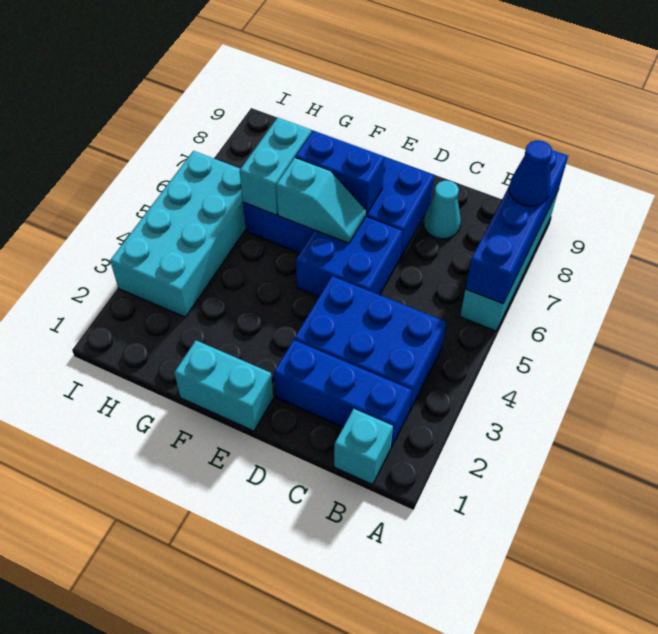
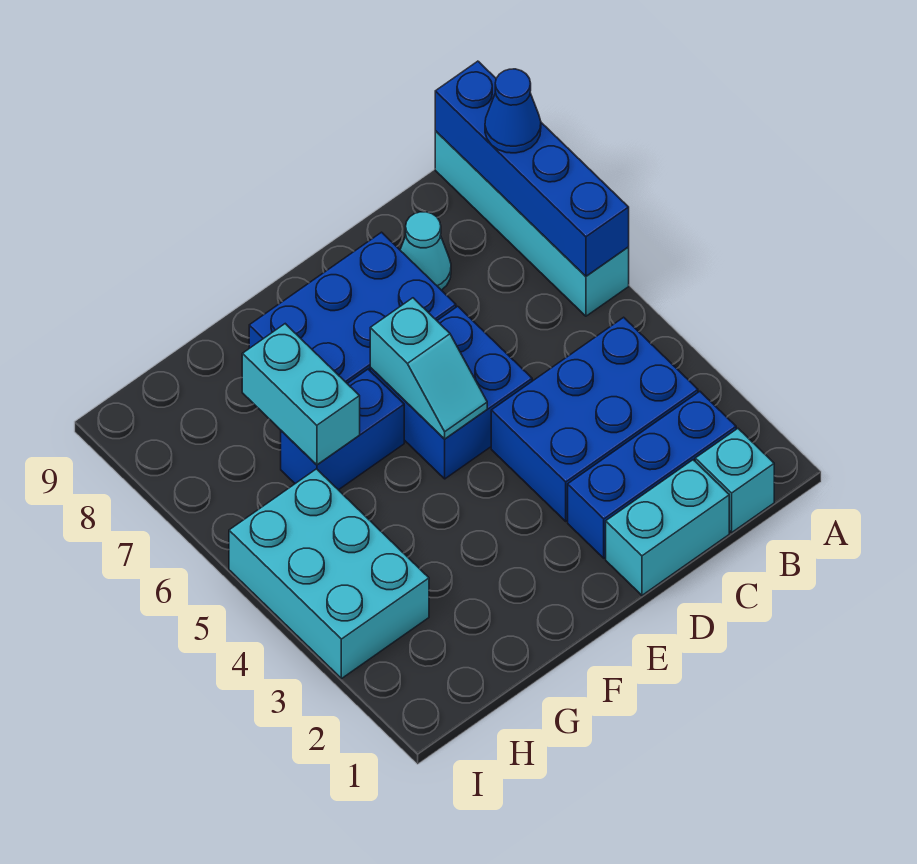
cyan brick E1:F1 level 1 -> cyan brick C1:D1 level 1
cyan slope E6:F6 level 2 top F -> cyan slope E5:E6 level 2 top 6
blue brick E7:F7 level 2 -> none
cyan brick H3:I6 level 1 -> cyan brick H3:I5 level 1

